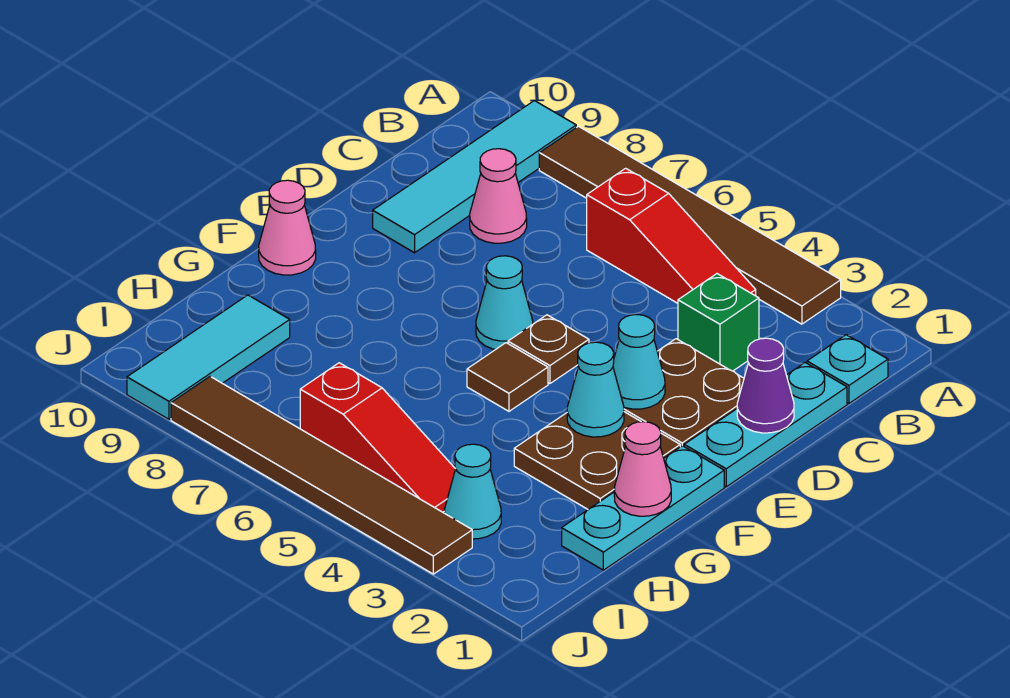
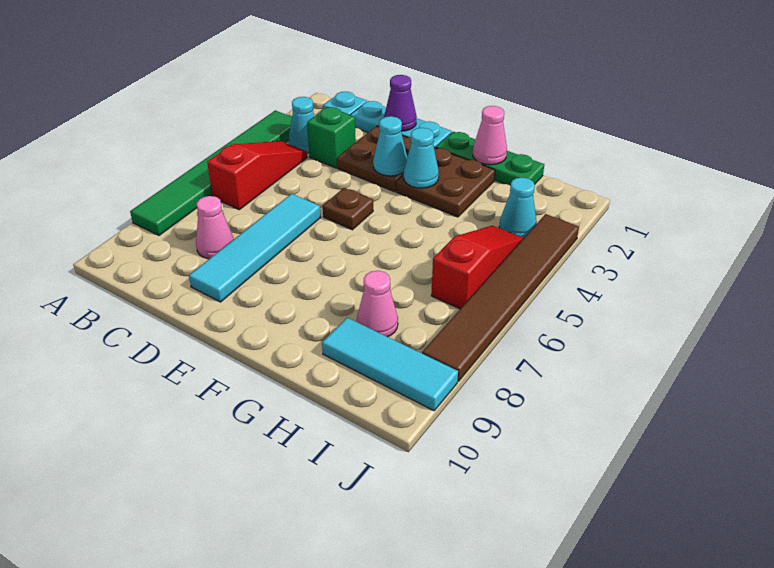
brown tile A3:A8 level 1 -> green tile A3:A8 level 1
cyan tile A9:D9 level 1 -> cyan tile D6:D9 level 1
cyan cone E6 level 1 -> cyan cone B3 level 1
cyan plate F1:H1 level 1 -> green plate F1:H1 level 1
brown tile F5 level 1 -> none
pink cone F10 level 1 -> pink cone H8 level 1

